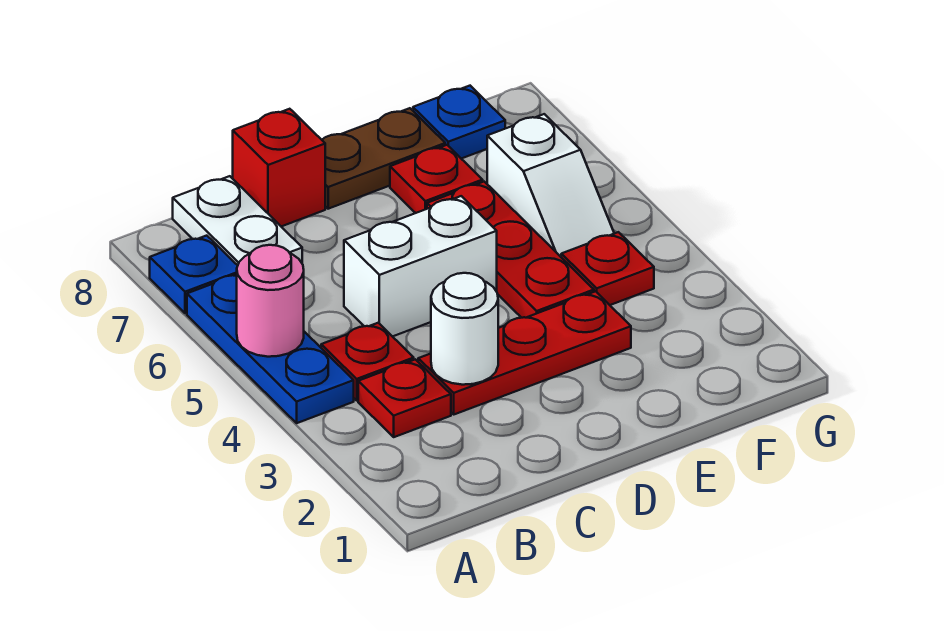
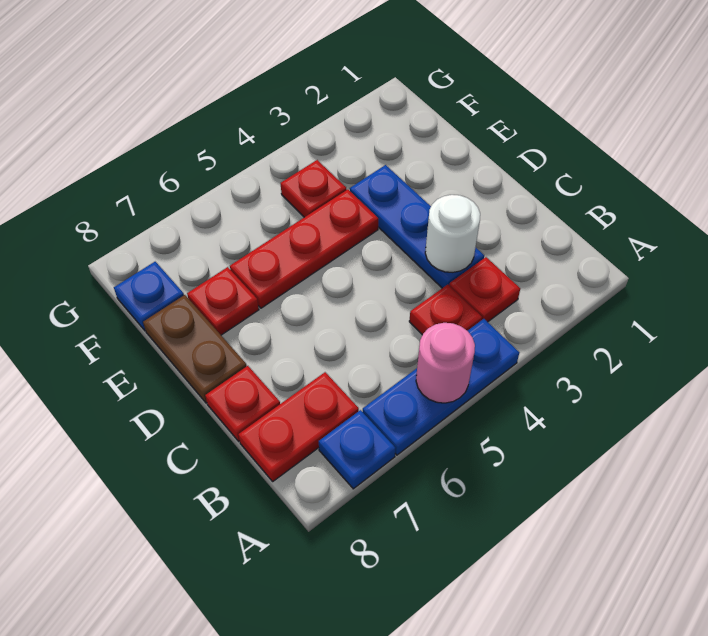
white plate B7:B8 level 1 -> red plate B7:B8 level 1
red plate C3:E3 level 1 -> blue plate C3:E3 level 1
white brick C5:D5 level 1 -> none
red brick C8 level 1 -> red plate C8 level 1
white slope F5:F6 level 1 top 6 -> none

